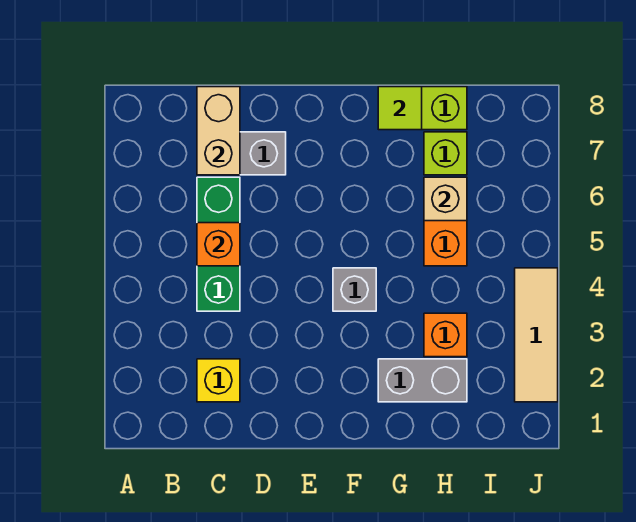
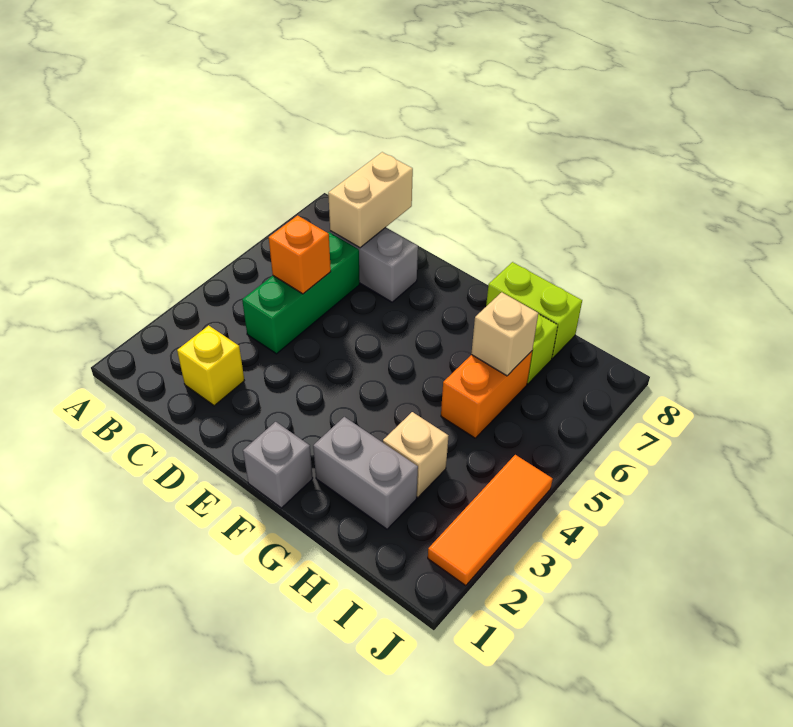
grey brick F4 level 1 -> grey brick F1 level 1
lime tile G8 level 2 -> none
orange brick H3 level 1 -> tan brick H3 level 1
tan tile J2:J4 level 1 -> orange tile J2:J4 level 1

